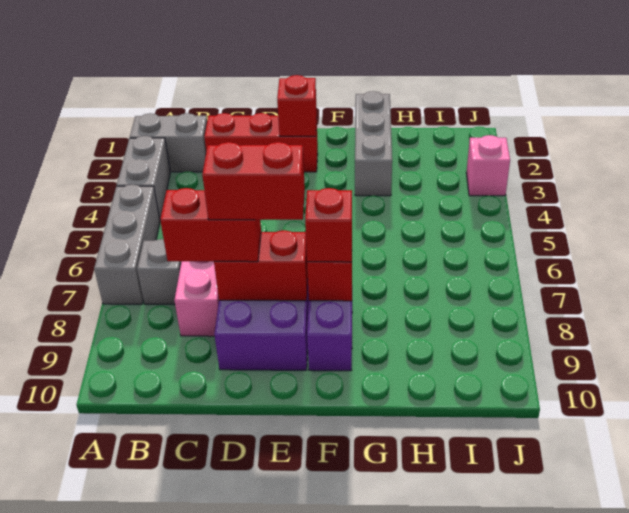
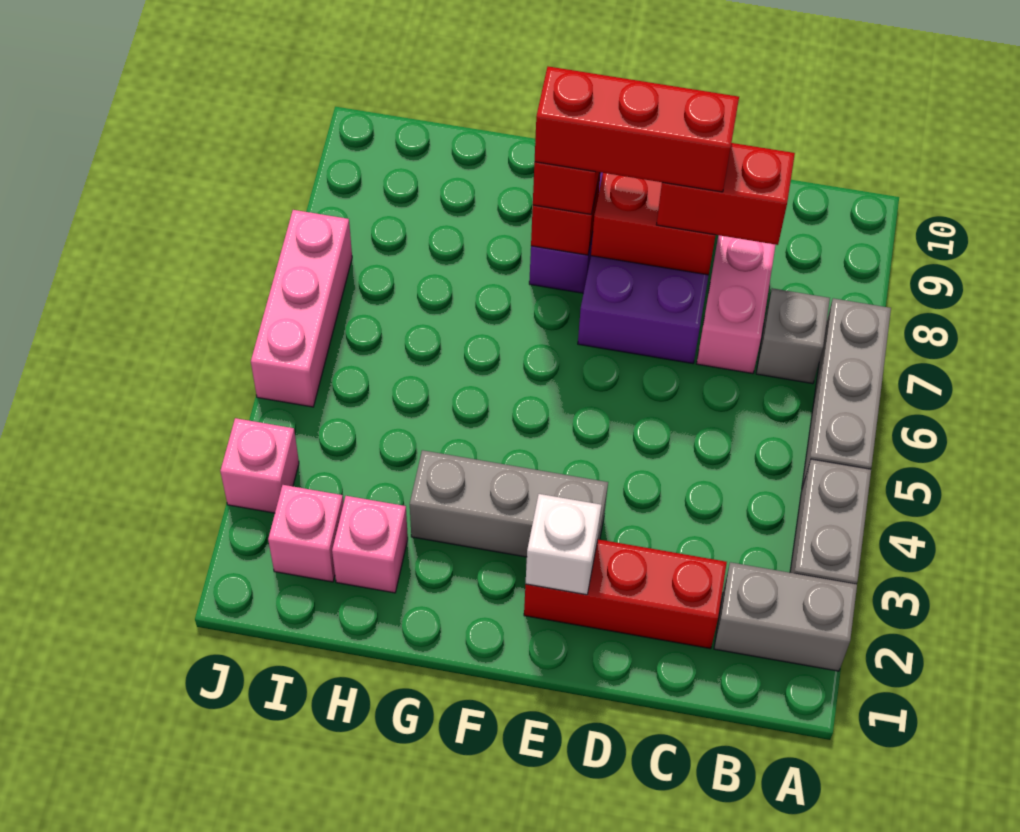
red brick D8:E8 level 4 -> red brick D8:F8 level 4
red brick E2 level 2 -> white brick E2 level 2
grey brick G1:G3 level 1 -> grey brick E3:G3 level 1
none -> pink brick H2 level 1
none -> pink brick I2 level 1
none -> pink brick J5:J7 level 1

